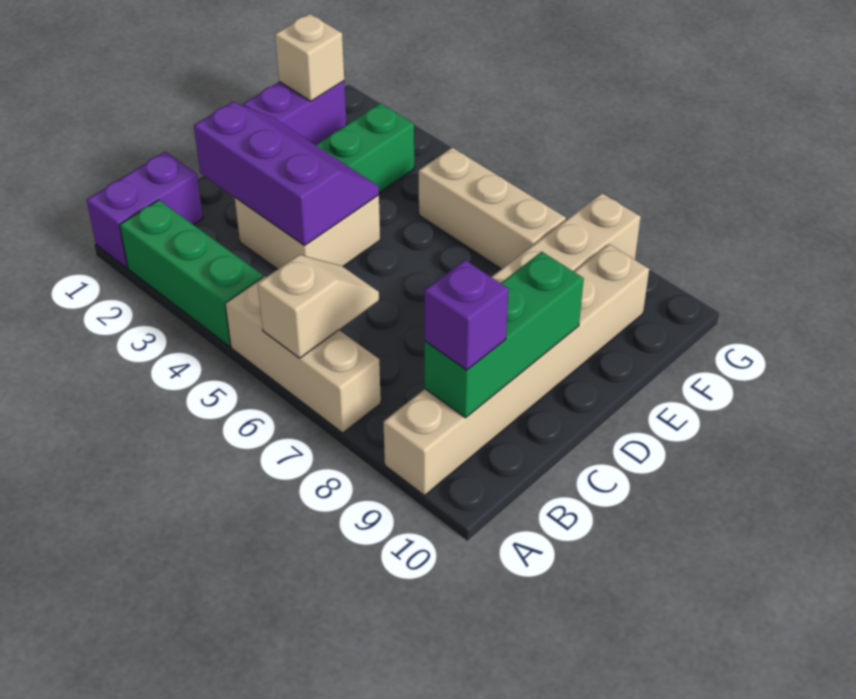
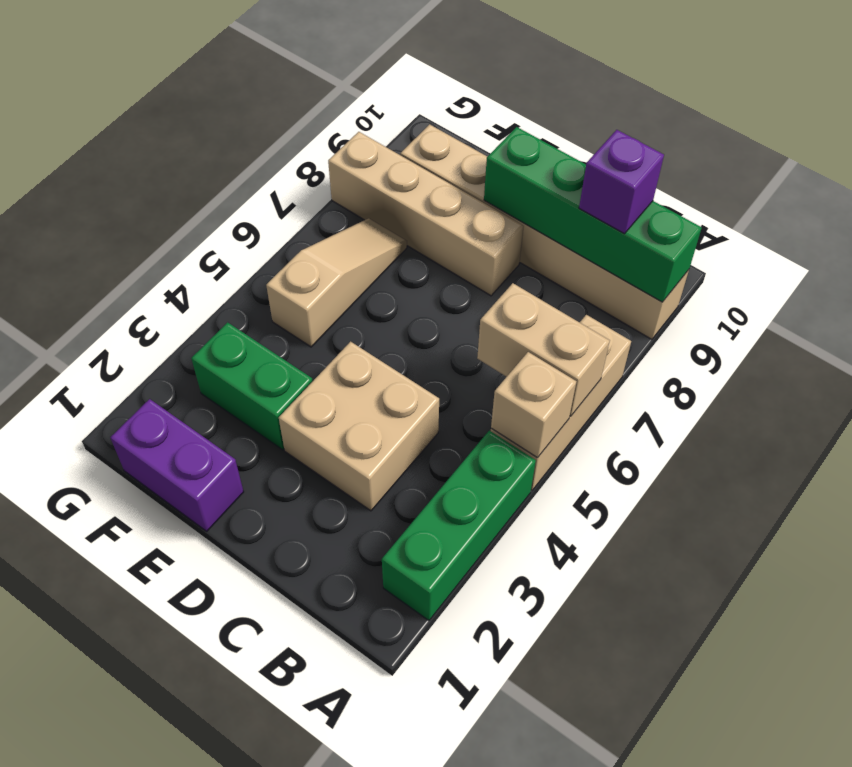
purple brick A1:B1 level 1 -> none
tan slope A6:B6 level 2 top A -> tan brick A6:B6 level 2
green brick B9:D9 level 2 -> green brick A9:D9 level 2
purple slope C2:D4 level 2 top C -> none
tan brick F1 level 2 -> tan brick A5 level 2
tan brick F5:F7 level 1 -> tan slope F5:F7 level 1 top 5

